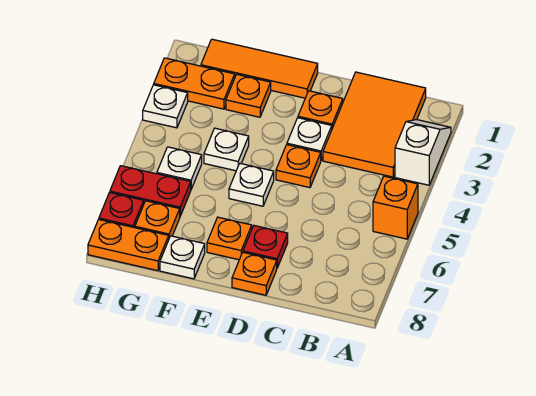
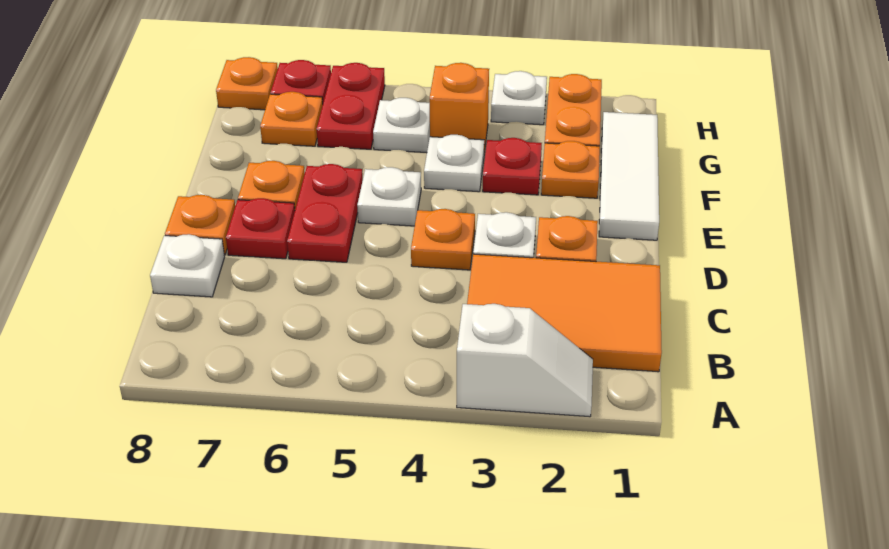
orange brick A5 level 1 -> orange brick G4 level 1
none -> red plate D6:E6 level 1
orange tile E1:G1 level 1 -> white tile E1:G1 level 1
none -> red plate F3 level 1
white plate F8 level 1 -> white plate C8 level 1
orange plate G8:H8 level 1 -> orange plate H8 level 1

